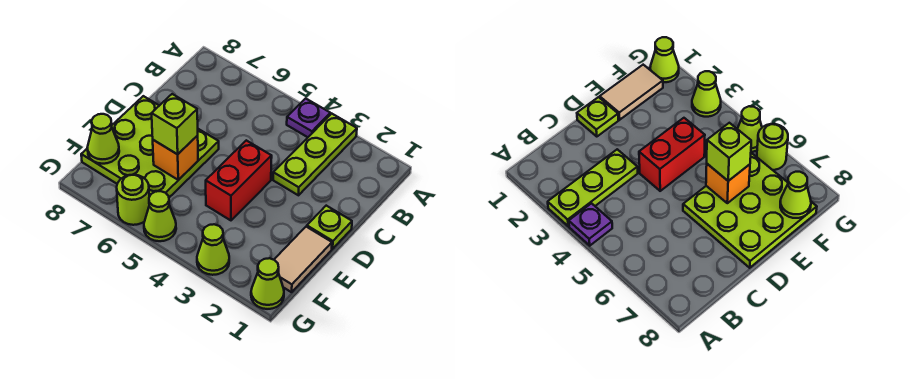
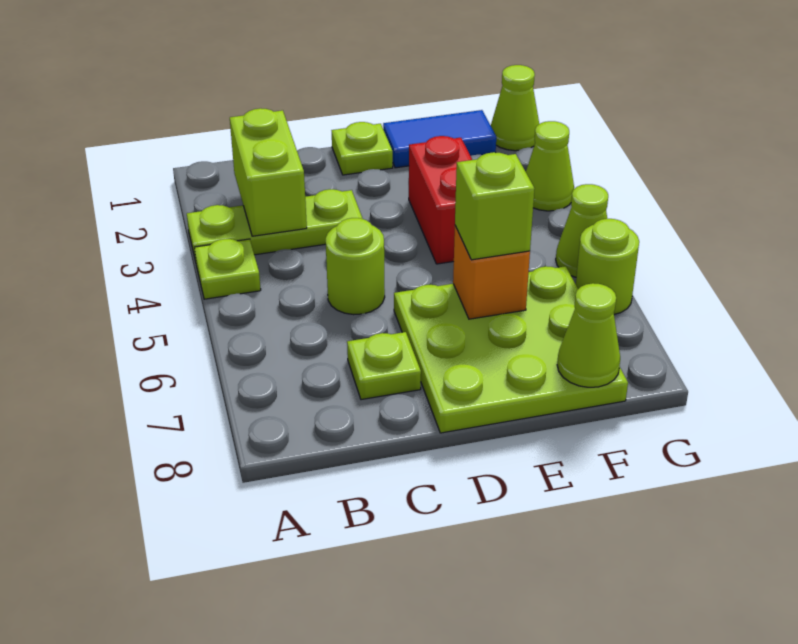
purple plate A4 level 1 -> lime plate A4 level 1
none -> lime brick B2:B3 level 2
none -> lime round brick C5 level 1
none -> lime plate C7 level 1
red brick D4:E4 level 1 -> red brick E3:E4 level 1
tan tile E1:F1 level 1 -> blue tile E1:F1 level 1

